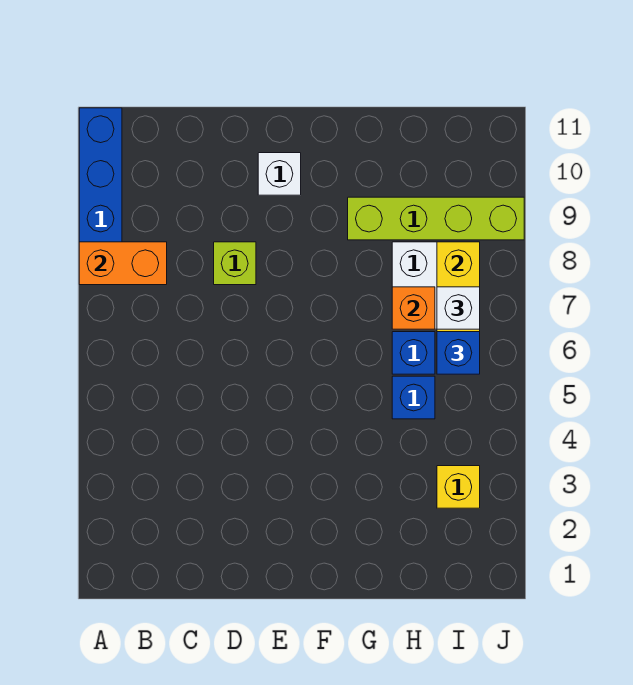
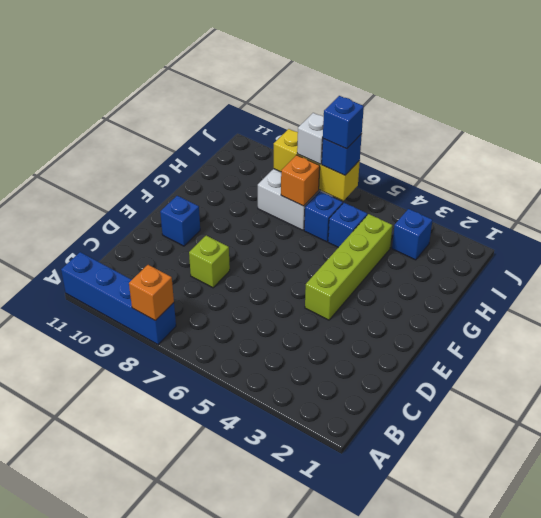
orange brick A8:B8 level 2 -> orange brick A8 level 2
white brick E10 level 1 -> blue brick E10 level 1
lime brick G9:J9 level 1 -> lime brick E4:H4 level 1
yellow brick I3 level 1 -> blue brick I3 level 1
none -> blue brick I6 level 4

